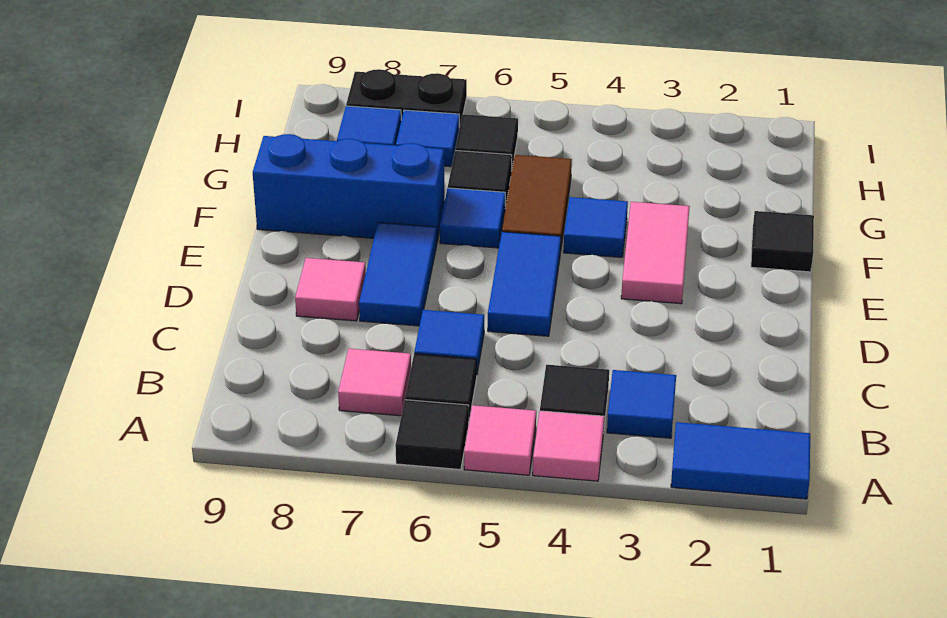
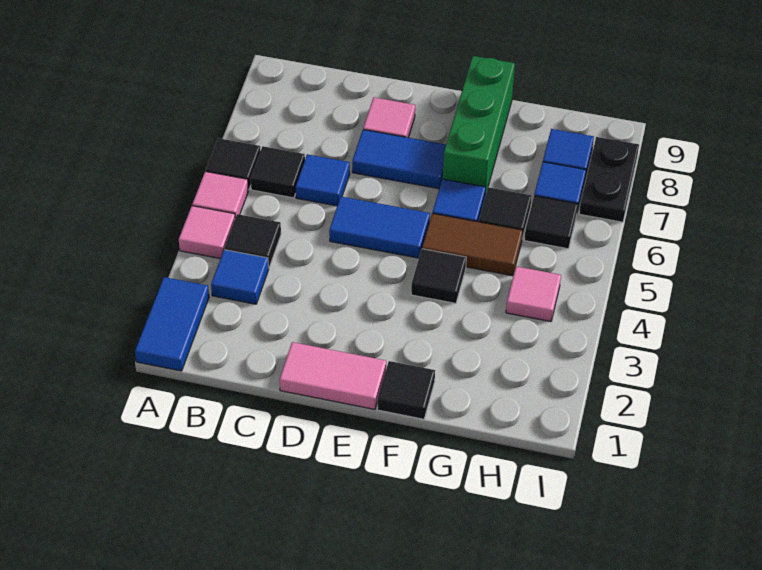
pink tile B7 level 1 -> pink tile H4 level 1
pink tile E3:F3 level 1 -> pink tile D1:E1 level 1
blue tile F4 level 1 -> black tile F4 level 1
blue brick F7:F9 level 1 -> green brick F7:F9 level 1

